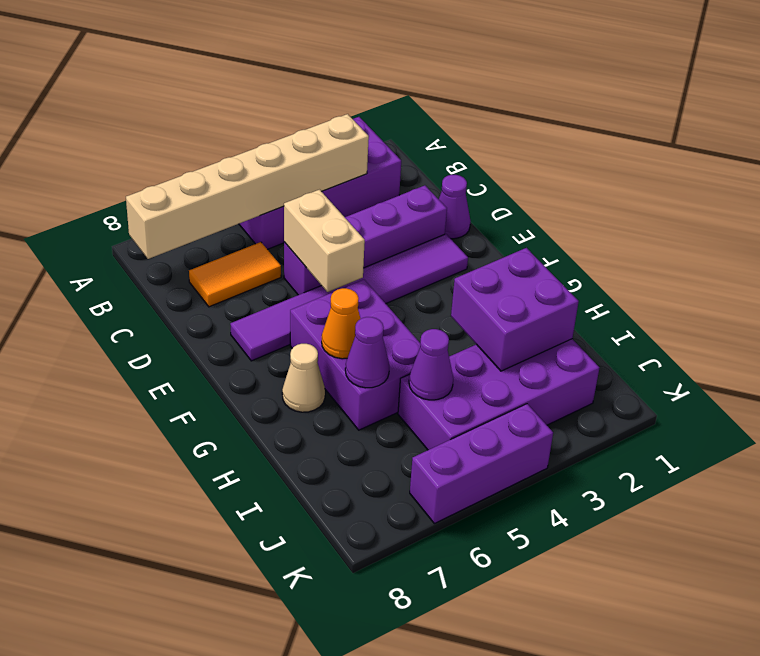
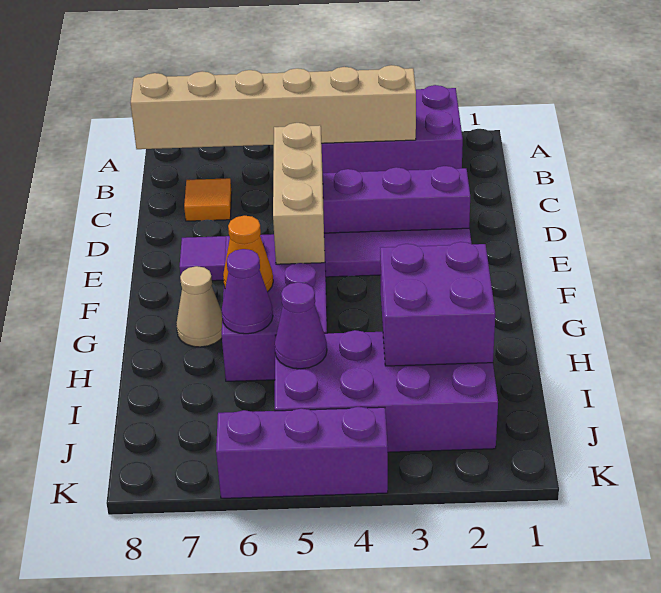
orange tile C6:C7 level 1 -> orange tile C7 level 1
purple cone D1 level 1 -> none
tan brick D5:E5 level 2 -> tan brick D5:F5 level 2

